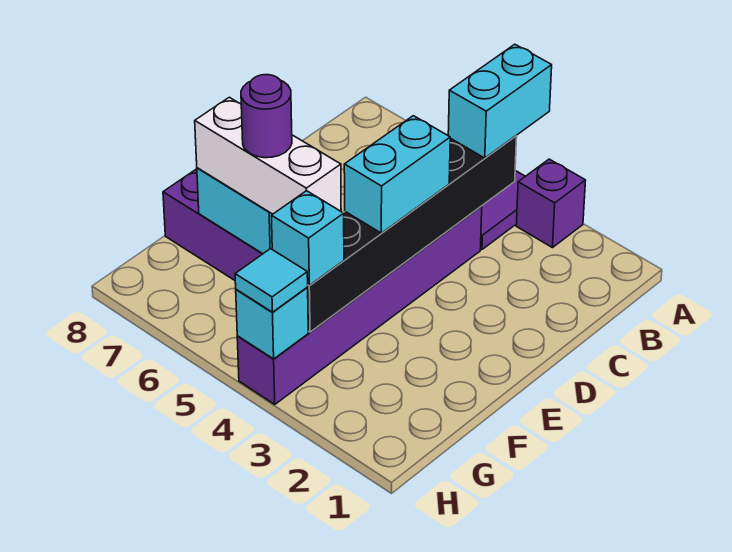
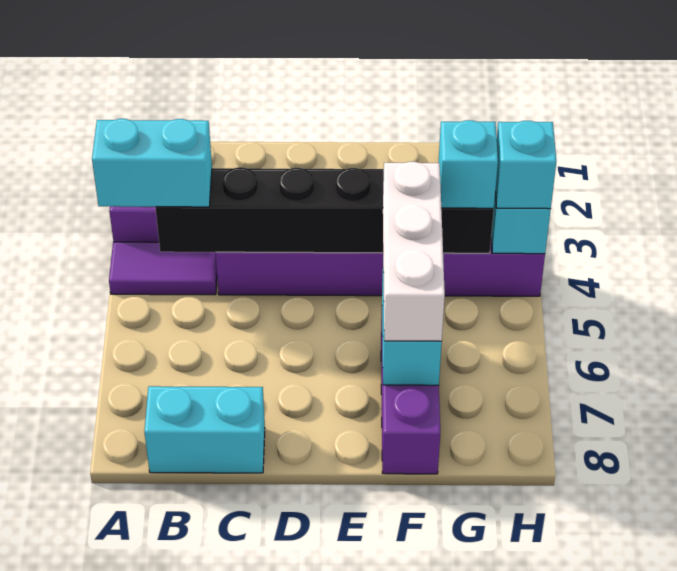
cyan brick D4:E4 level 3 -> cyan brick B8:C8 level 1
purple round brick F6 level 4 -> none
cyan tile H4 level 3 -> cyan brick H4 level 3

